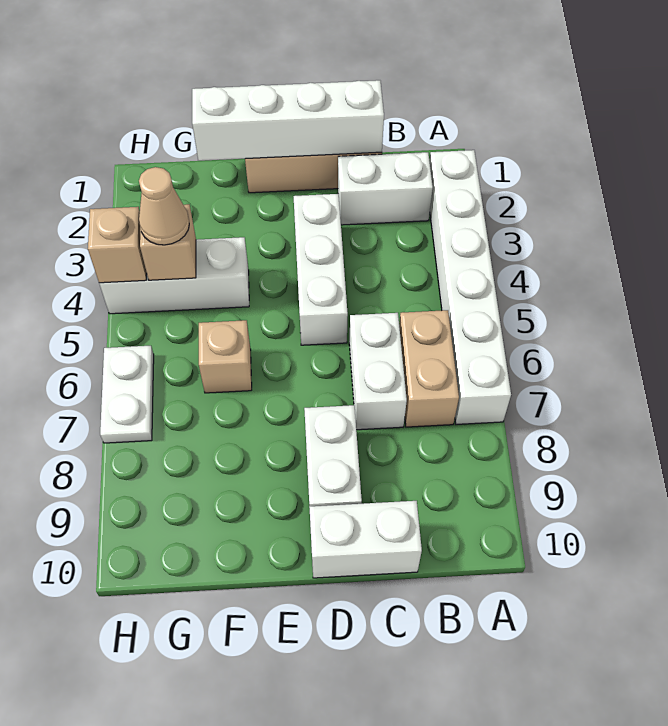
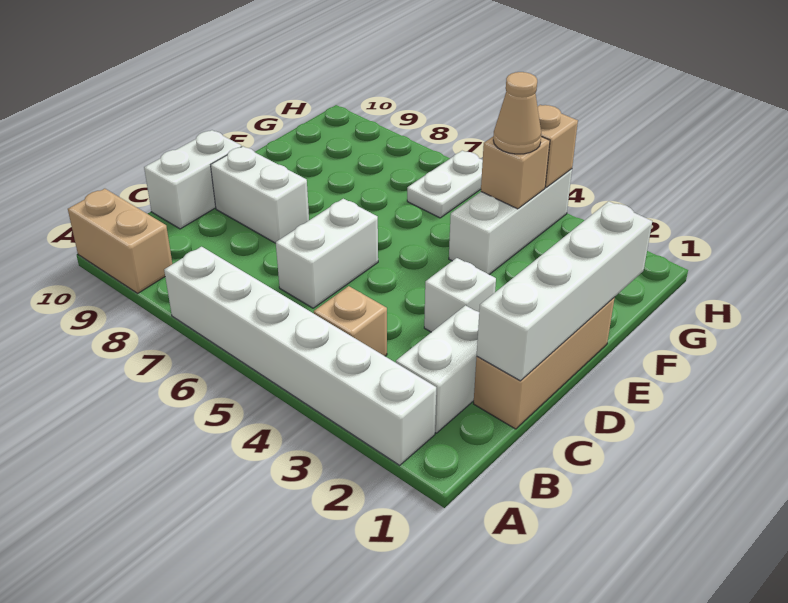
tan brick B6:B7 level 1 -> tan brick A9:A10 level 1
white brick C6:C7 level 1 -> white brick C6:D6 level 1
white brick D3:D5 level 1 -> white brick D3 level 1
tan brick F6 level 1 -> tan brick B4 level 1
white plate H6:H7 level 1 -> white plate G6:H6 level 1

